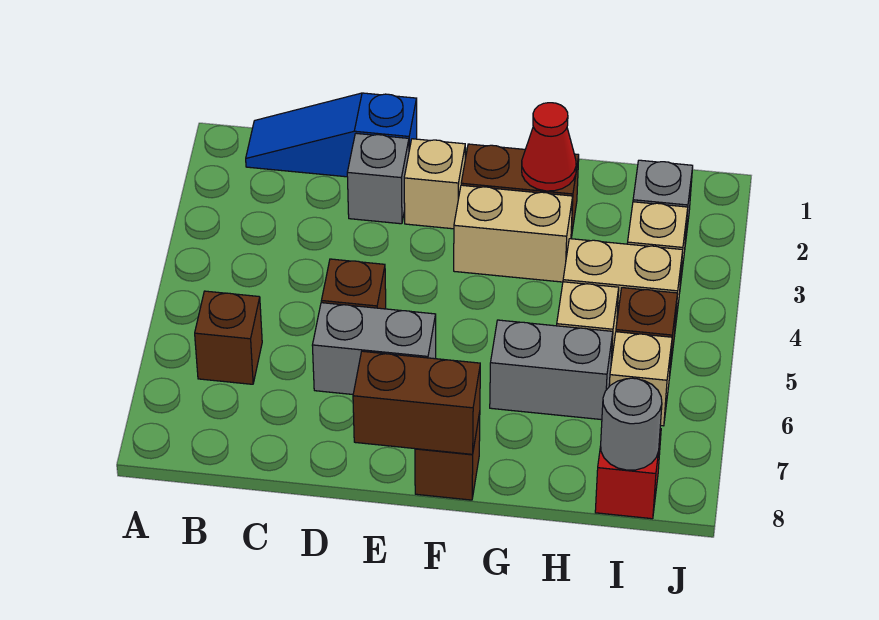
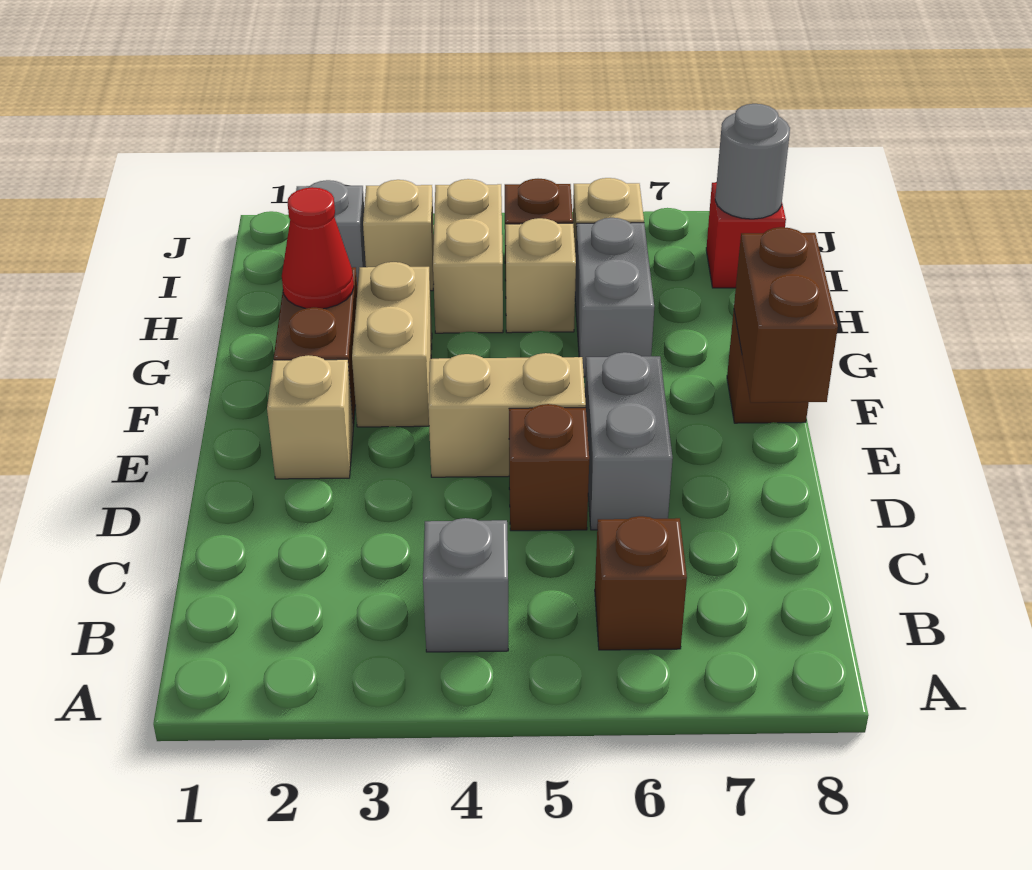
blue slope B1:D1 level 1 top D -> none
grey brick D2 level 1 -> grey brick B4 level 1
none -> tan brick E4:E5 level 1

